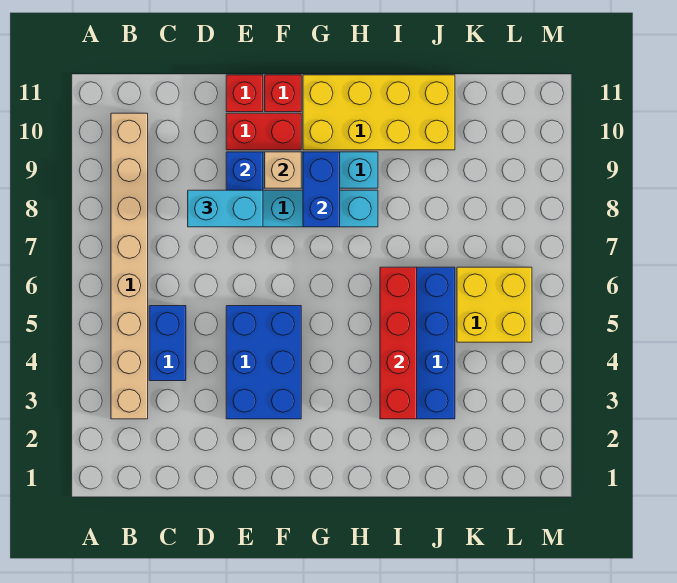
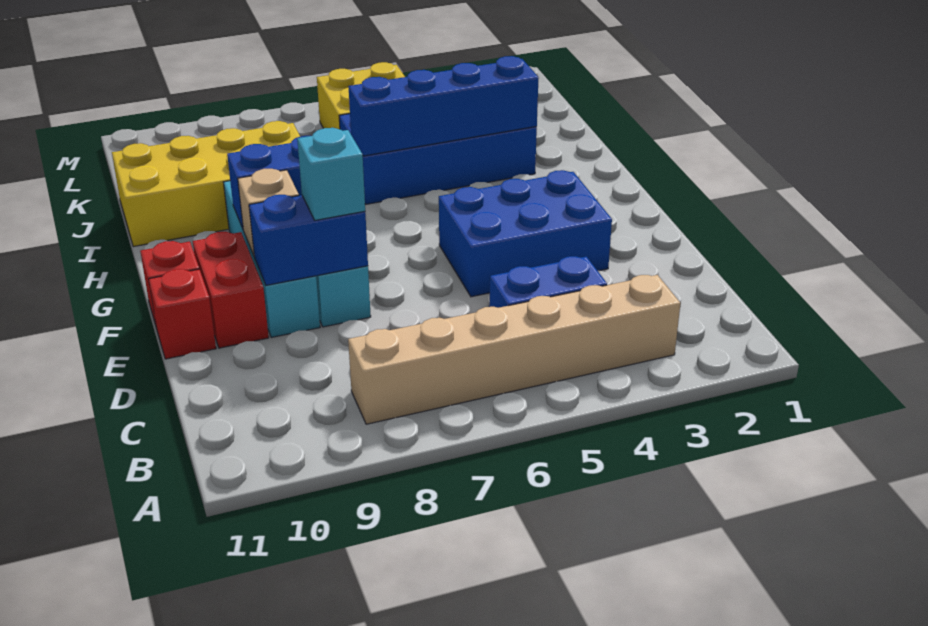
tan brick B3:B10 level 1 -> tan brick B3:B8 level 1
cyan brick D8:E8 level 3 -> cyan brick E8 level 3
yellow brick G10:J11 level 1 -> yellow brick I8:J11 level 1
red brick I3:I6 level 2 -> blue brick I3:I6 level 2

